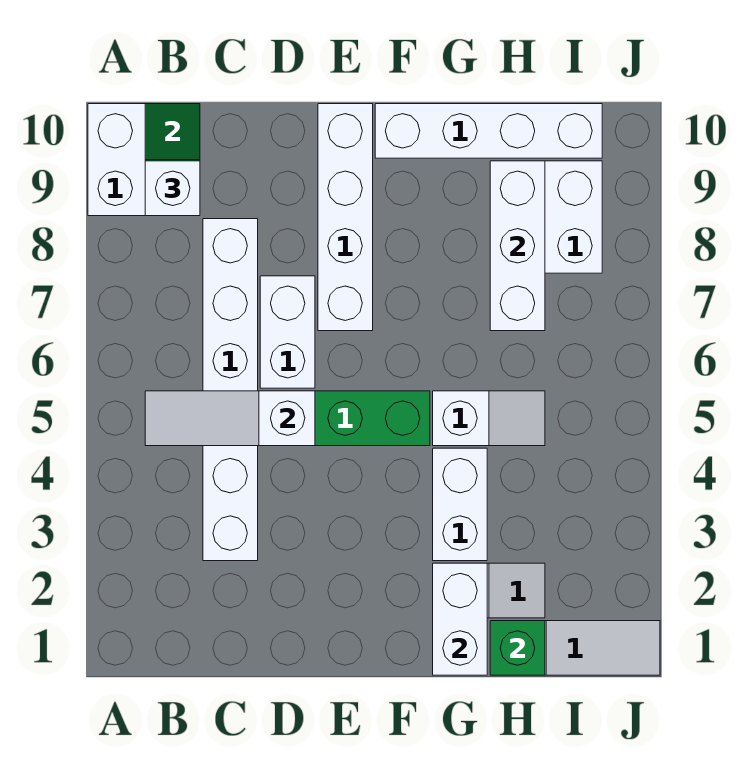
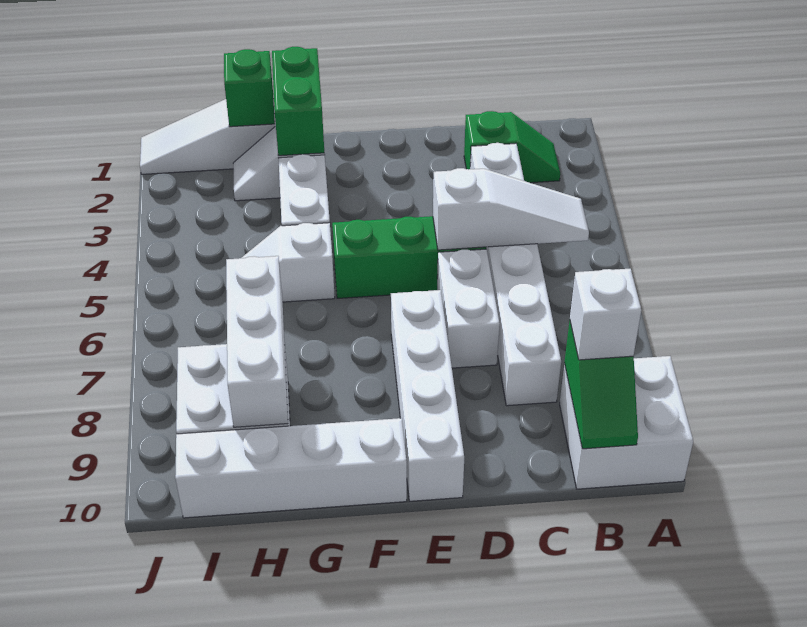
none -> green slope B2:C2 level 1 top C
white brick G1:G2 level 2 -> green brick G1:G2 level 2

